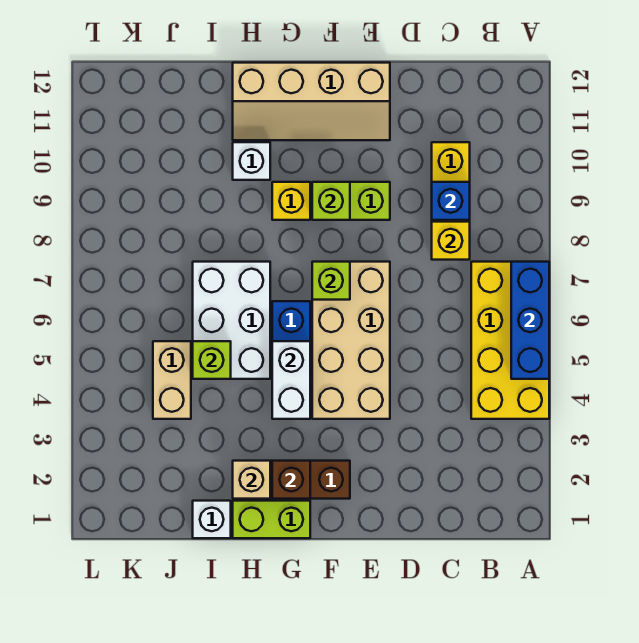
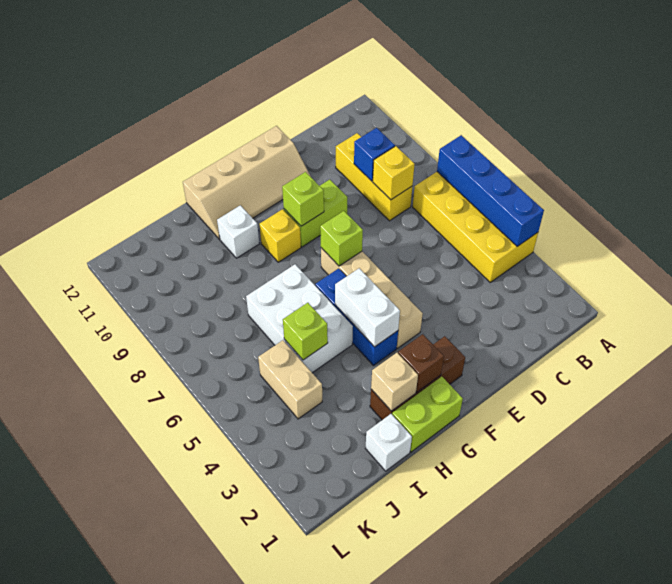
blue brick A5:A7 level 2 -> blue brick A4:A7 level 2
tan brick E4:F7 level 1 -> tan brick F4:F7 level 1

